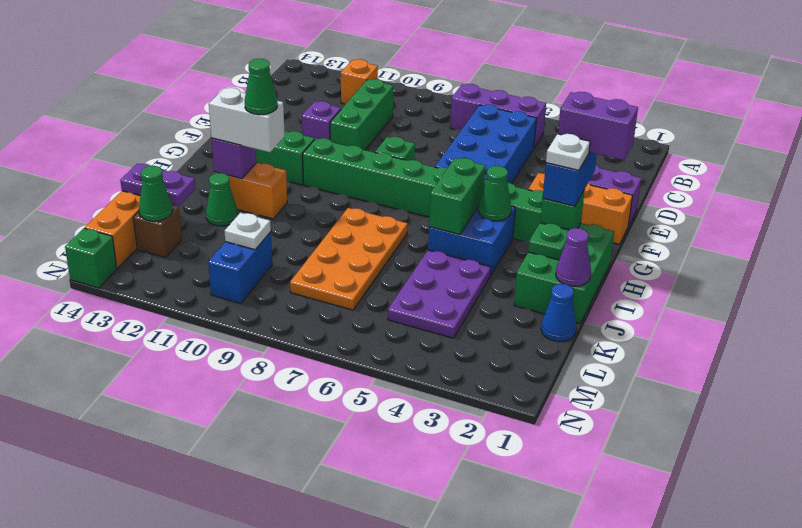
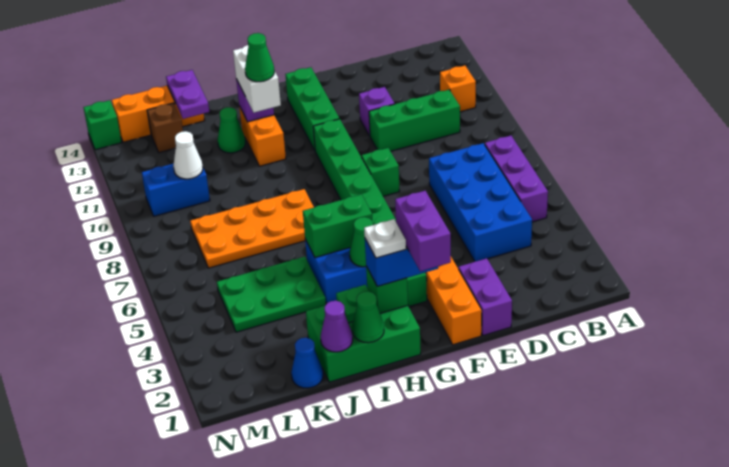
blue brick C5:F6 level 1 -> blue brick C4:D7 level 1
purple plate J4:L5 level 1 -> green plate J4:L5 level 1
white plate L10 level 2 -> white cone L10 level 2
green cone L13 level 2 -> green cone I1 level 2

